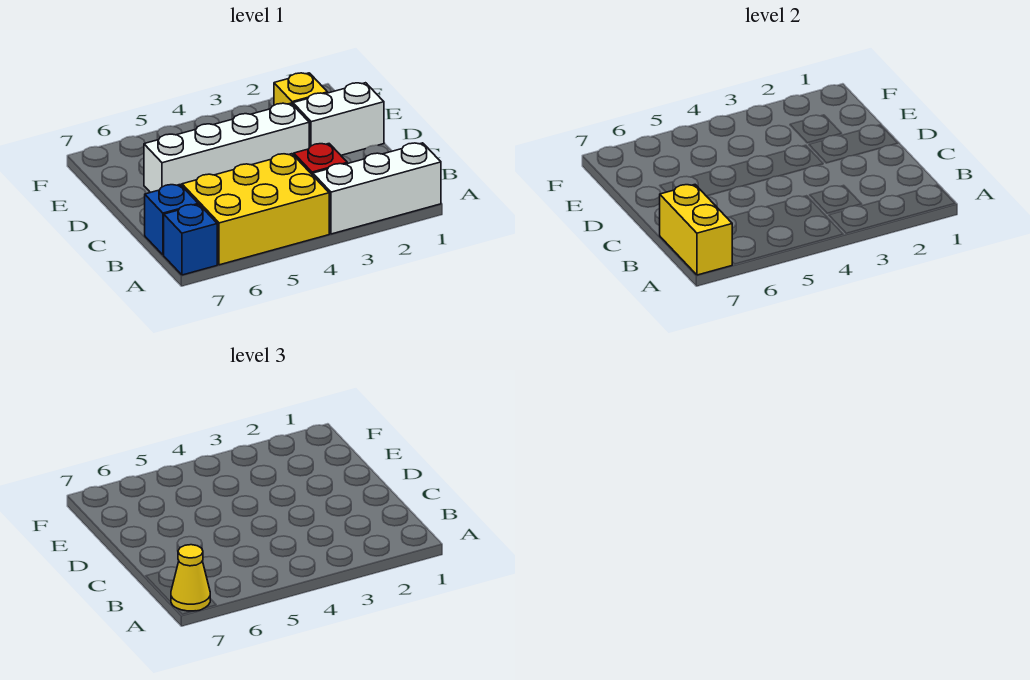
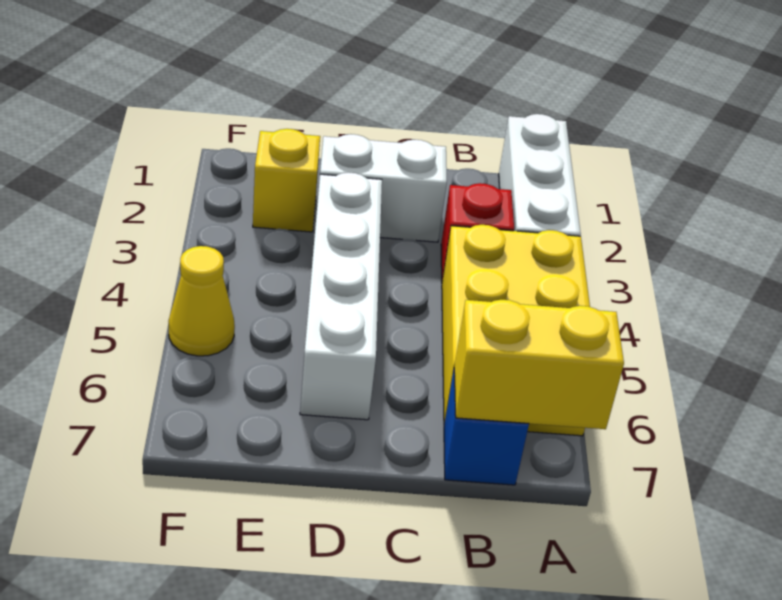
blue brick A7 level 1 -> none
yellow cone A7 level 3 -> yellow cone F5 level 1
white brick D1:D2 level 1 -> white brick C2:D2 level 1

